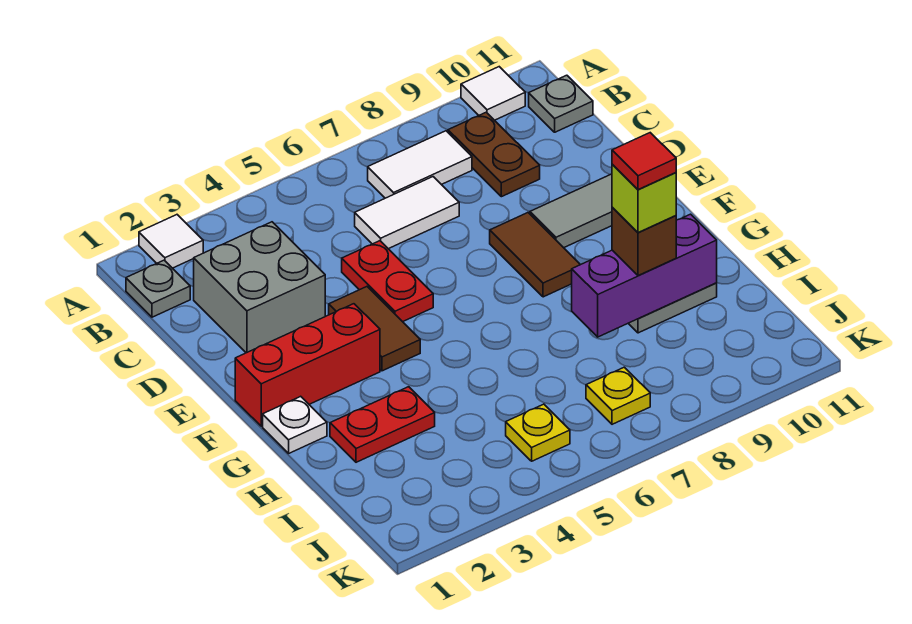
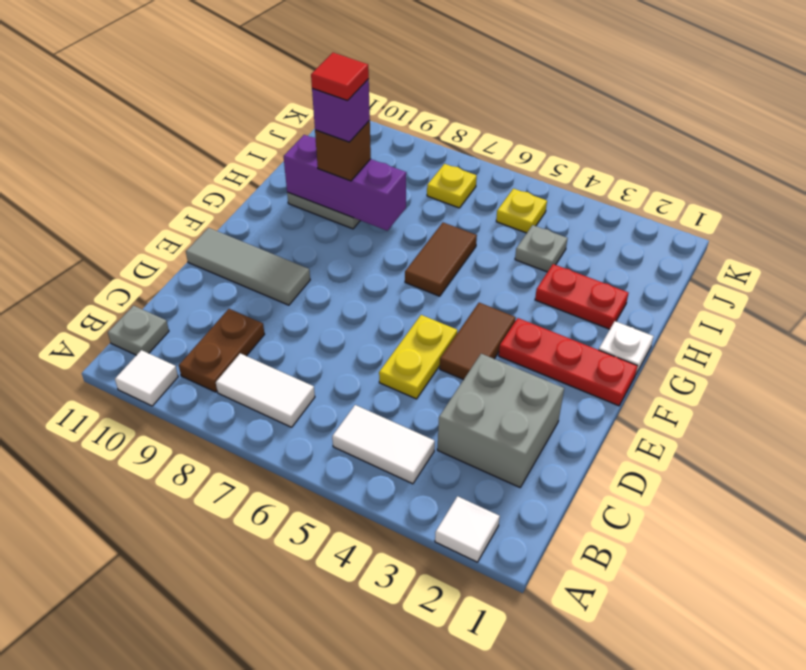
grey plate B1 level 1 -> grey plate I4 level 1
white tile C6:C7 level 1 -> white tile B4:B5 level 1
red plate D5:E5 level 1 -> yellow plate D5:E5 level 1
brown tile E8:F8 level 1 -> brown tile G6:H6 level 1
red brick F1:F3 level 1 -> red plate F1:F3 level 1
lime brick H9 level 4 -> purple brick H9 level 4

